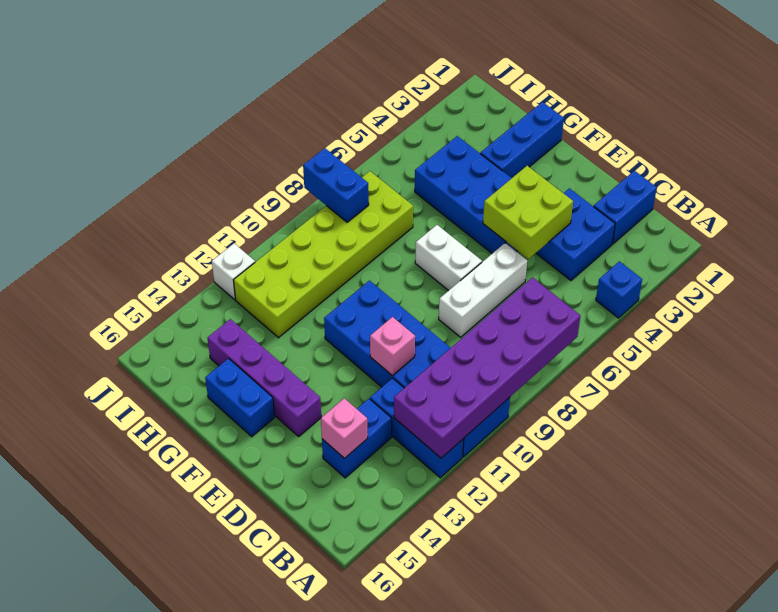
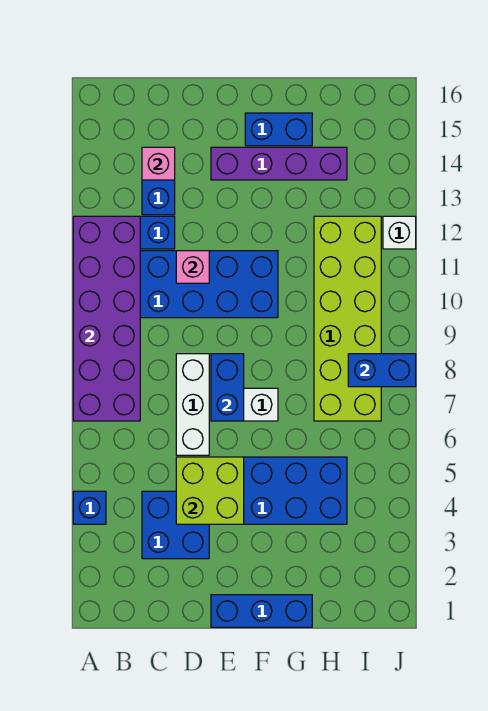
blue brick C1:C2 level 1 -> blue brick E7:E8 level 2
blue brick G1:G3 level 1 -> blue brick E1:G1 level 1

